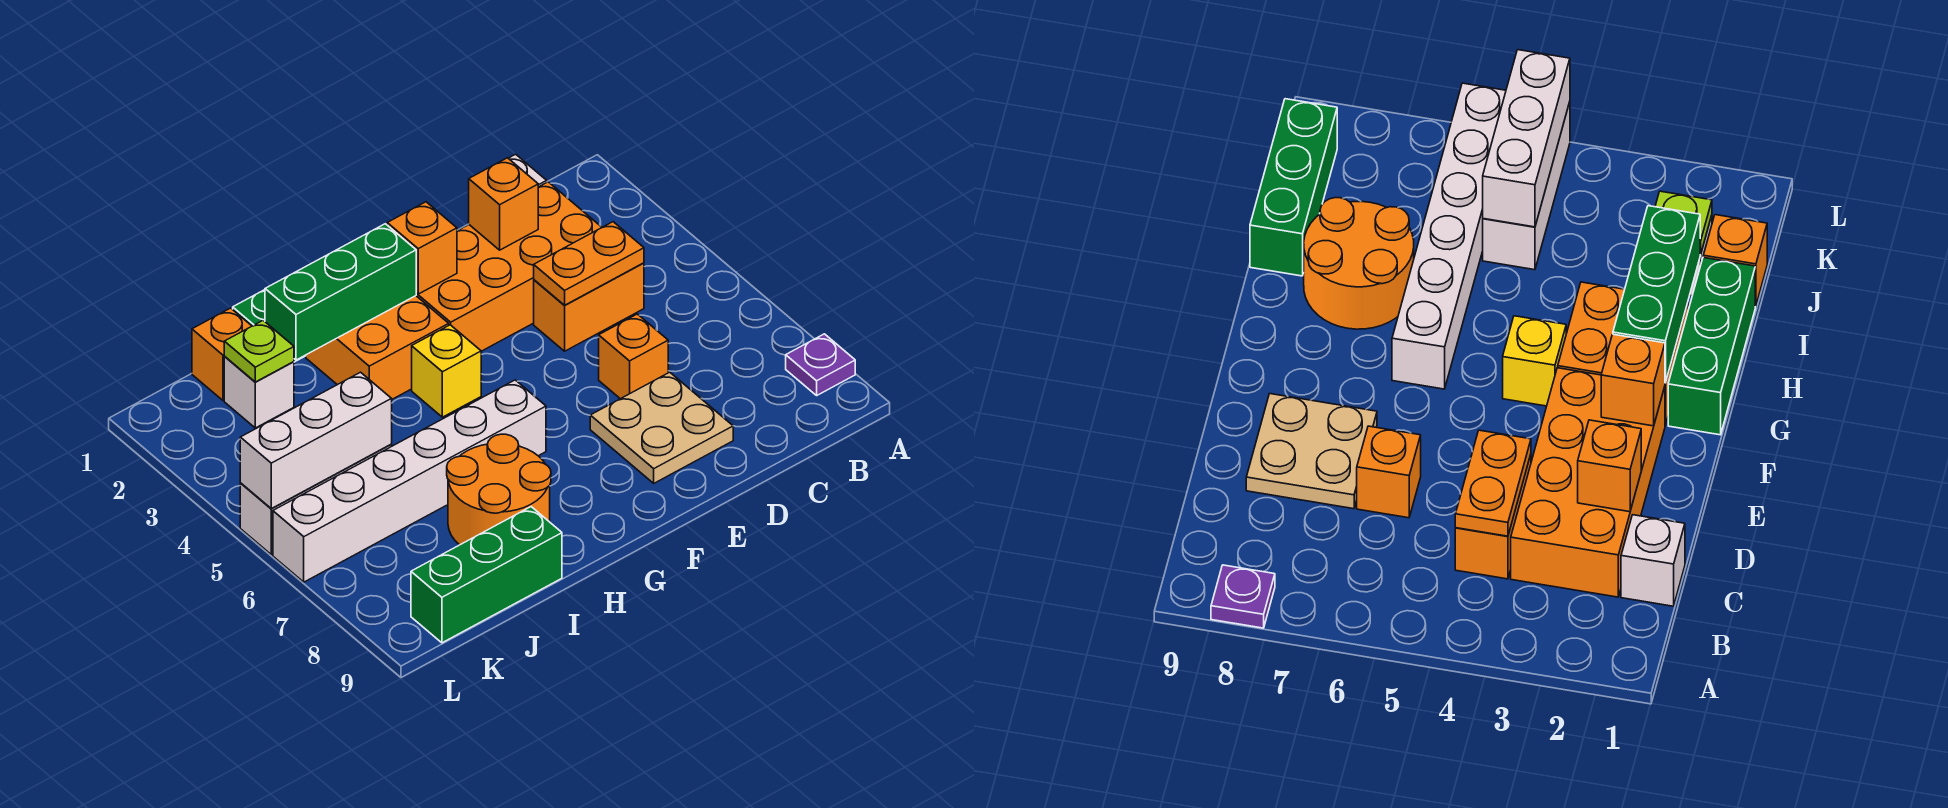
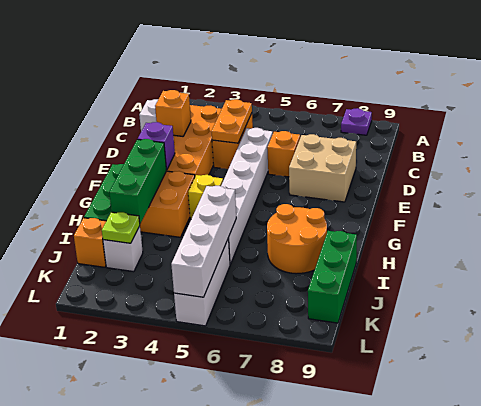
tan plate D7:E8 level 1 -> tan brick D7:E8 level 1
orange brick F2 level 2 -> purple brick F2 level 2
white brick G6:L6 level 1 -> white brick D5:I5 level 1
white brick J5:L5 level 2 -> white brick I5:L5 level 2

